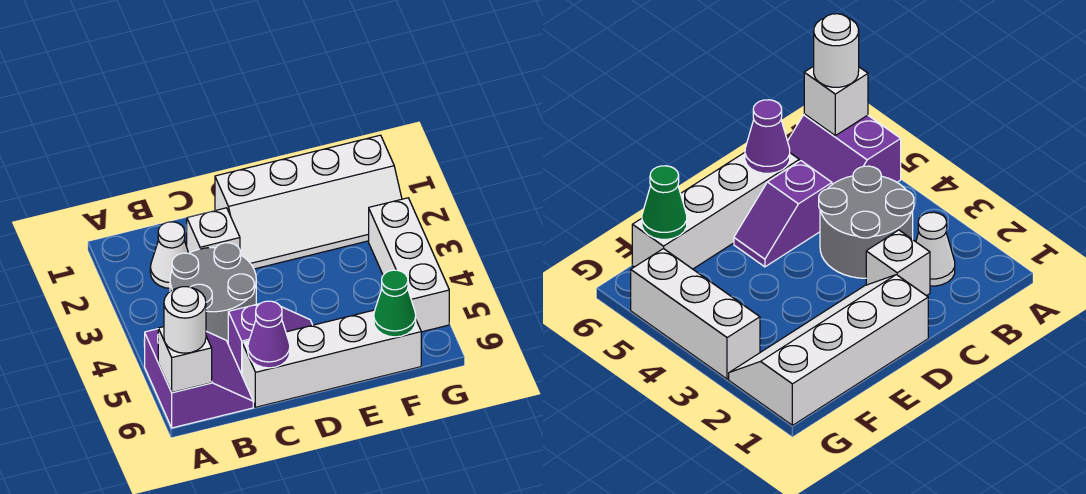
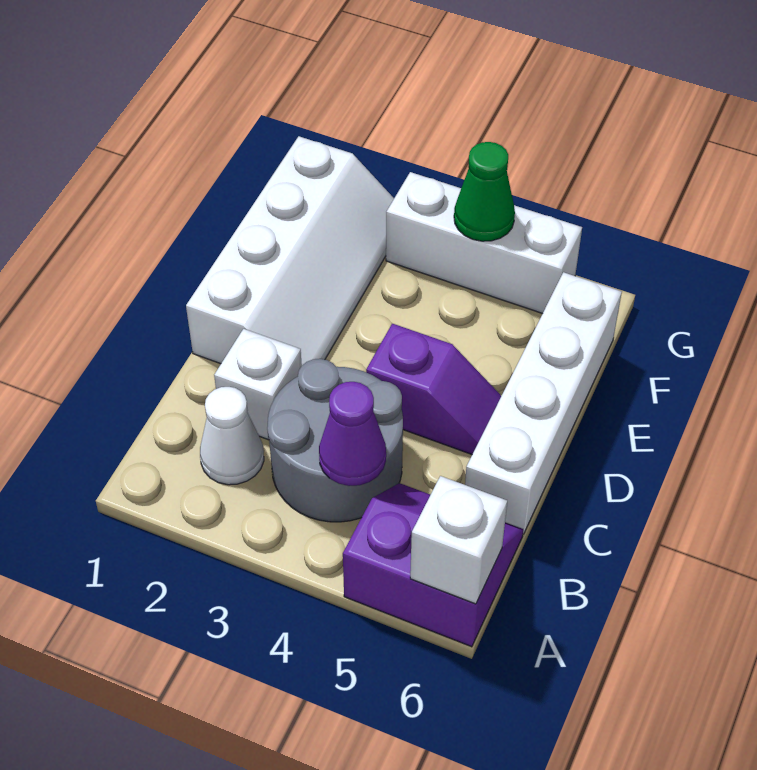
white round brick A6 level 3 -> none
purple slope C5:D5 level 1 top C -> purple slope D4:D5 level 1 top 4
purple cone C6 level 2 -> purple cone B4 level 2
green cone F6 level 2 -> green cone G4 level 2

